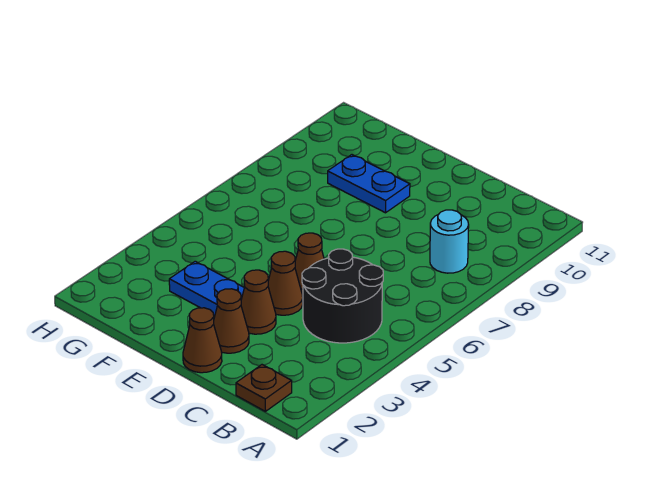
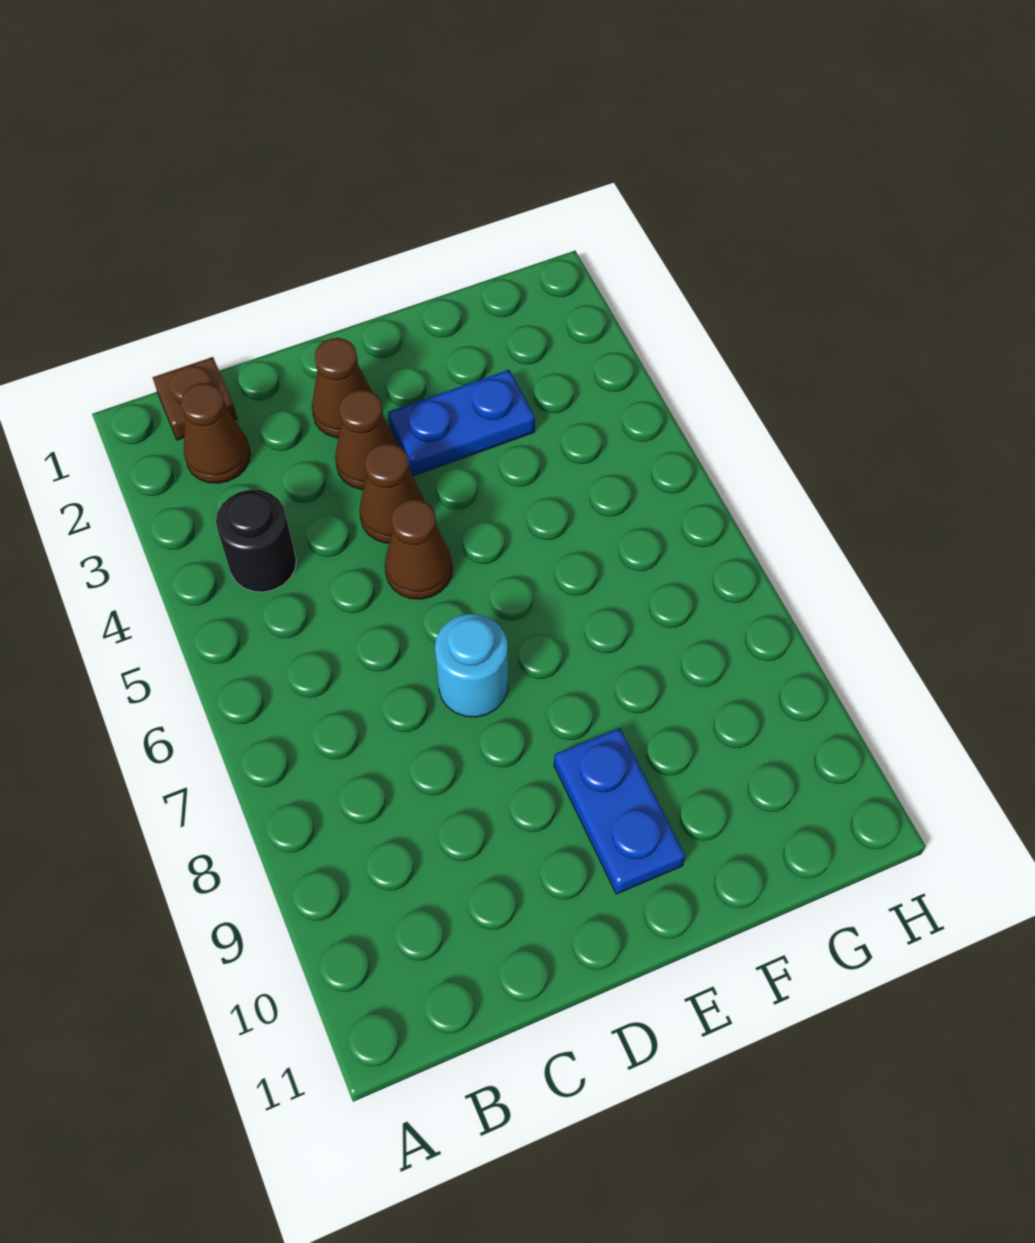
black round brick B4:C5 level 1 -> black round brick B4 level 1
cyan round brick B8 level 1 -> cyan round brick D7 level 1
brown cone D1 level 1 -> brown cone B2 level 1
blue plate E9:F9 level 1 -> blue plate E9:E10 level 1

